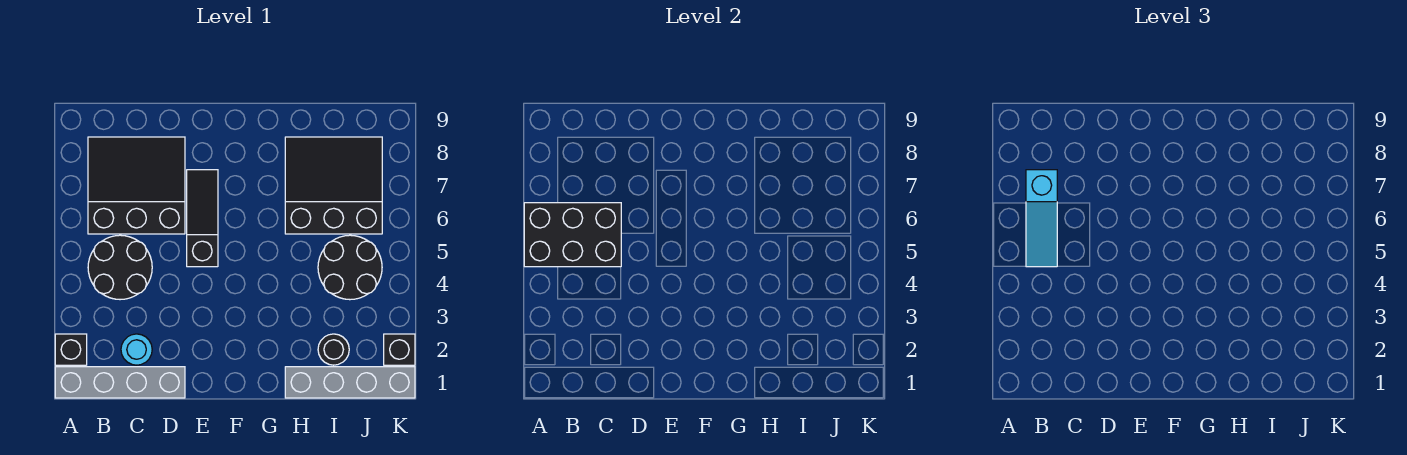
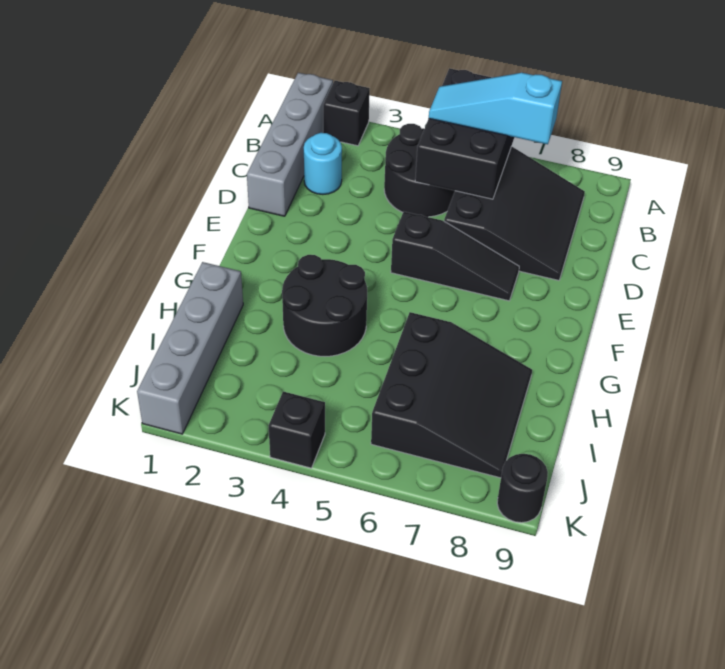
black round brick I2 level 1 -> black round brick K9 level 1
black round brick I4:J5 level 1 -> black round brick G3:H4 level 1
black brick K2 level 1 -> black brick K4 level 1

